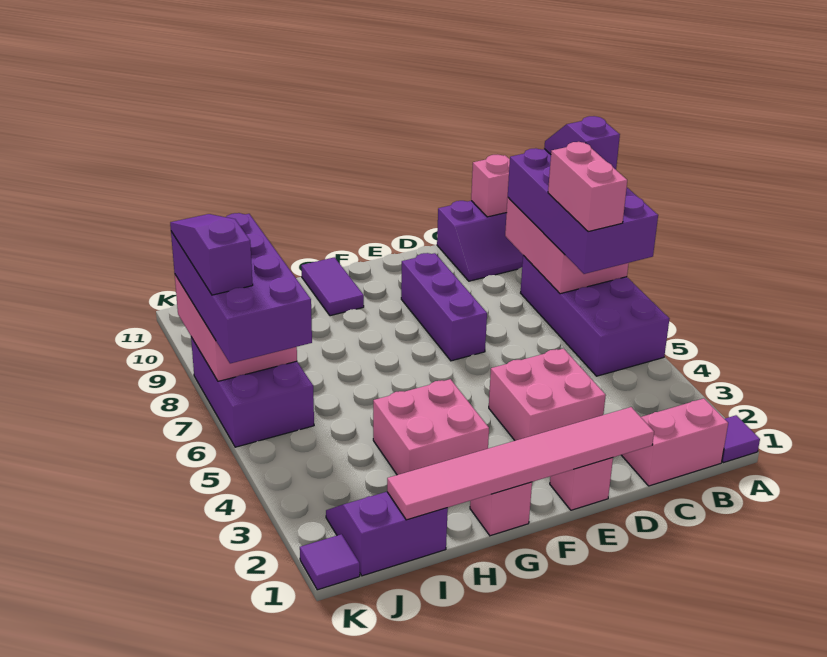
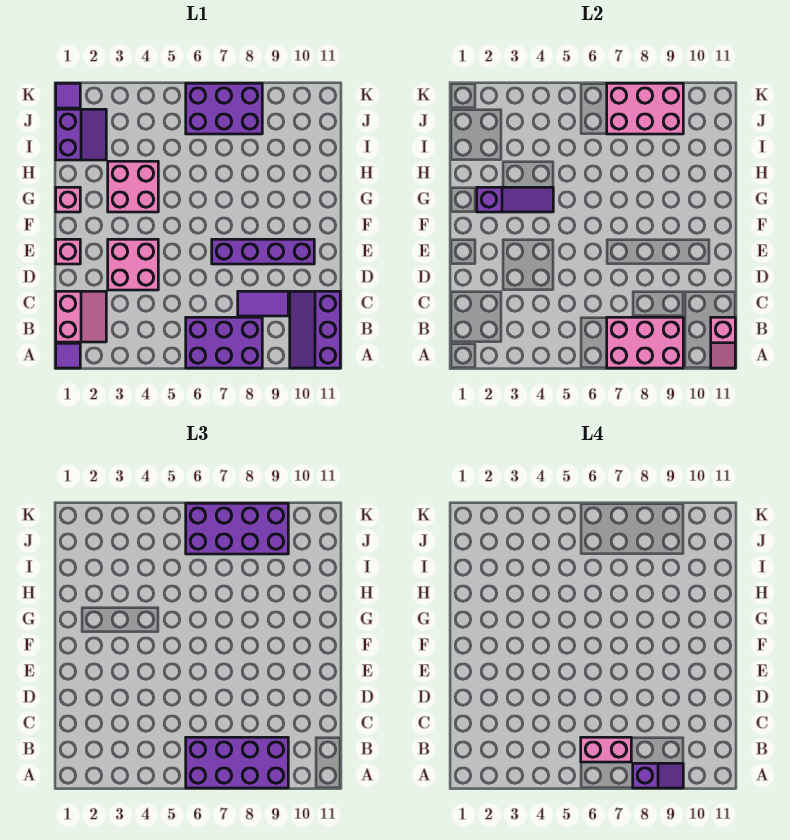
purple brick A5:B8 level 1 -> purple brick A6:B8 level 1
pink tile D1:I1 level 2 -> none
purple brick E7:E9 level 1 -> purple brick E7:E10 level 1
purple tile G10:G11 level 1 -> purple tile C8:C9 level 1
purple slope K7:K9 level 4 top 7 -> purple slope G2:G4 level 2 top 2

